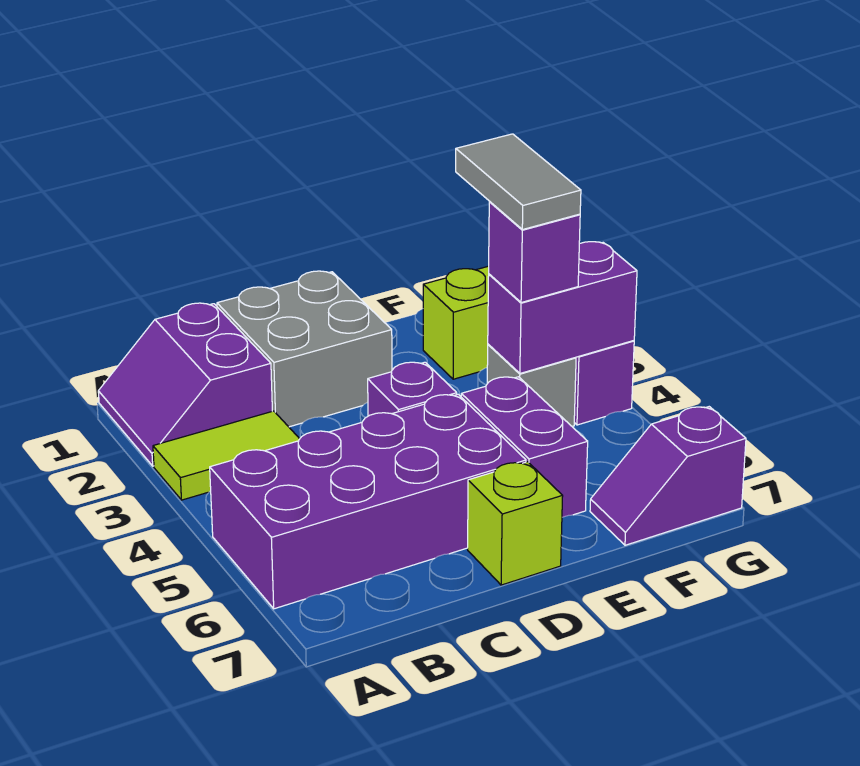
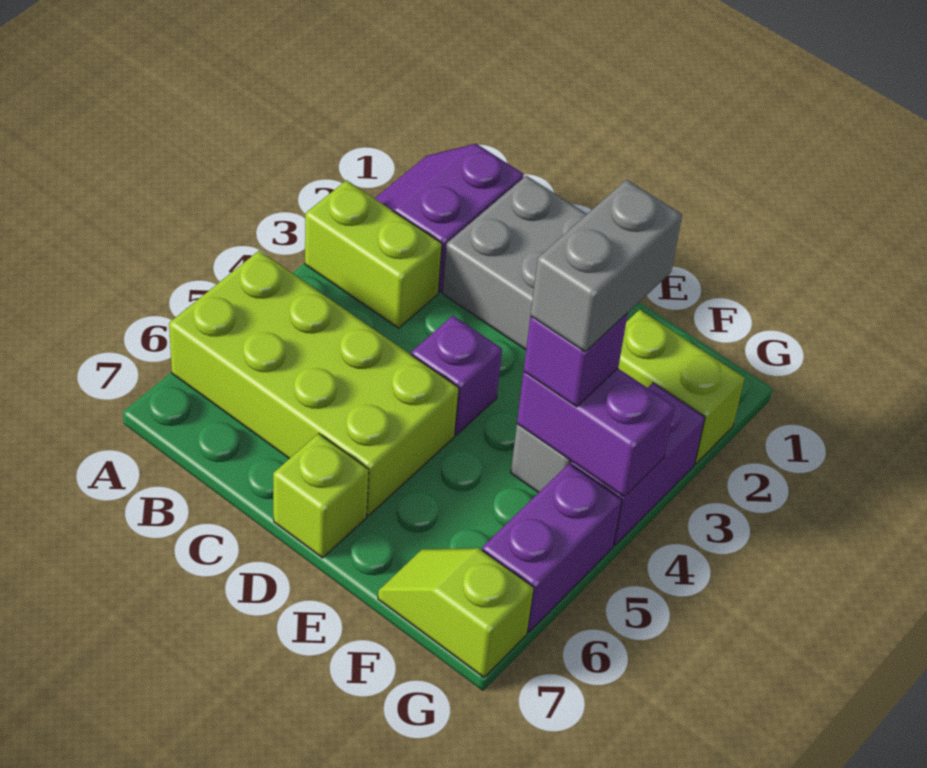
lime tile A3:B3 level 1 -> lime brick A3:B3 level 1
purple brick A5:D6 level 1 -> lime brick A5:D6 level 1
purple brick E5:E6 level 1 -> purple brick G5:G6 level 1
grey tile F3:F4 level 4 -> grey brick F3:F4 level 4
purple slope F7:G7 level 1 top G -> lime slope F7:G7 level 1 top G

